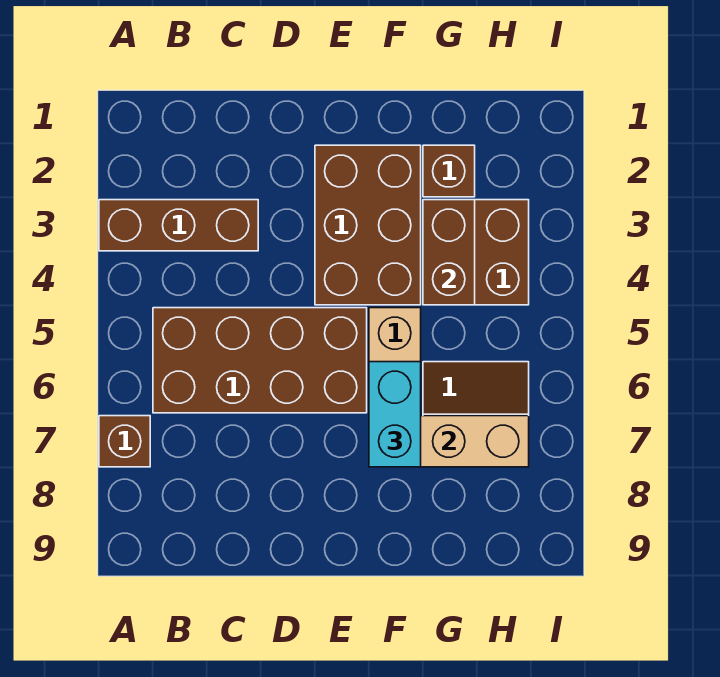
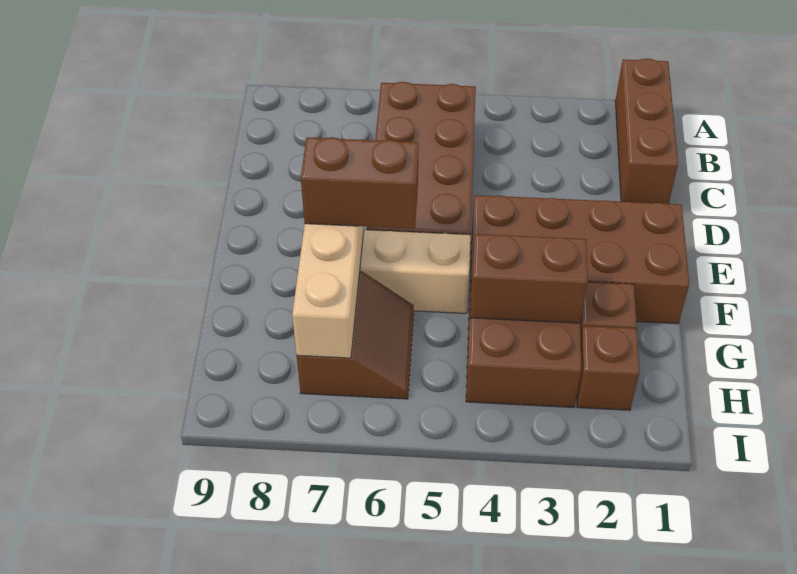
brown brick A3:C3 level 1 -> brown brick A1:C1 level 1
brown brick A7 level 1 -> brown brick H2 level 1
brown brick E2:F4 level 1 -> brown brick E1:F4 level 1
cyan brick F6:F7 level 3 -> brown brick F6:F7 level 3

